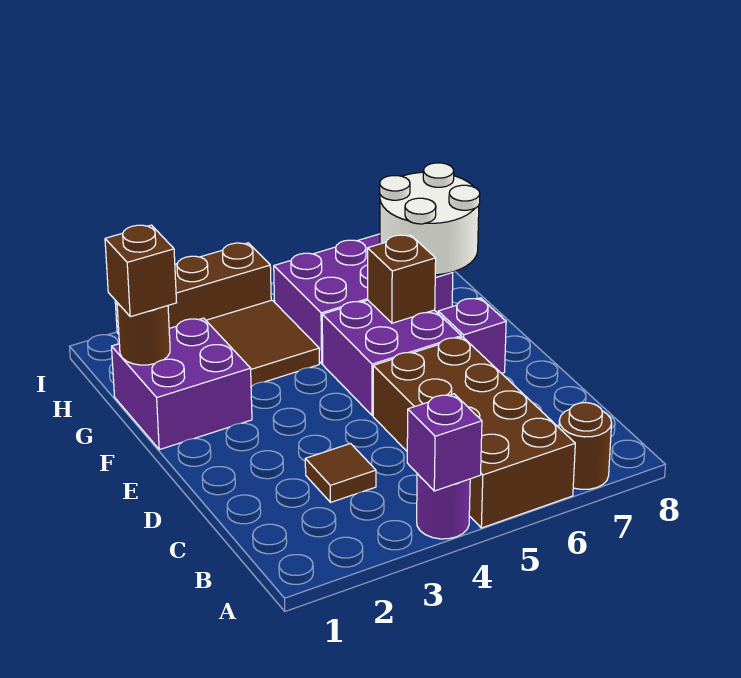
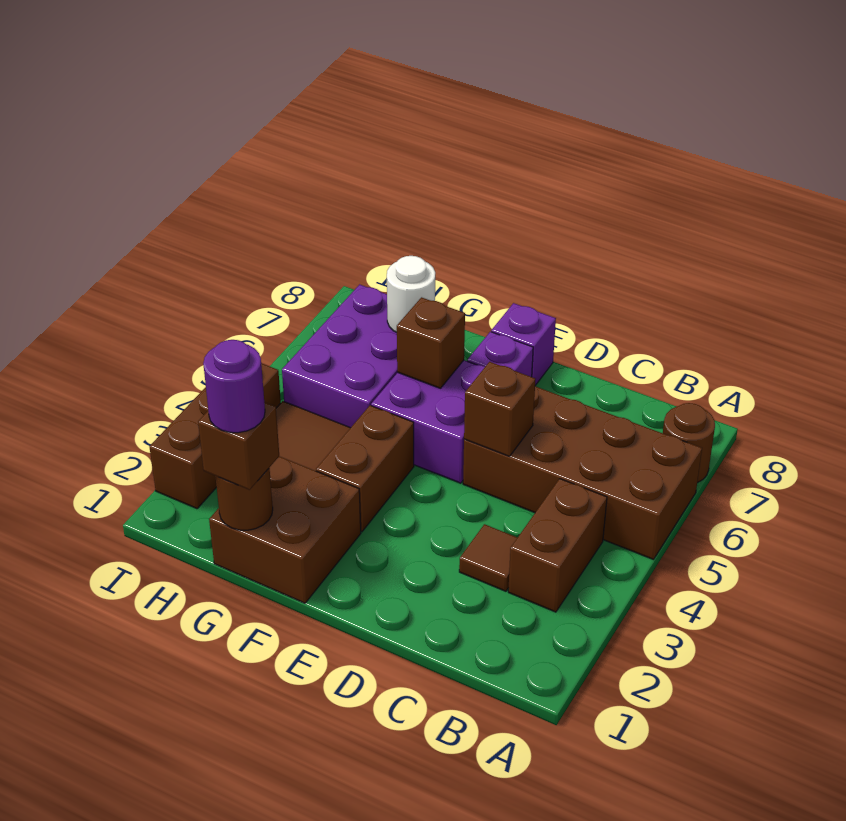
purple round brick A4 level 1 -> purple round brick G1 level 4
purple brick A4 level 2 -> purple brick E8 level 1
none -> brown brick B3:B4 level 1
none -> brown brick D5 level 2
purple brick F1:G2 level 1 -> brown brick F1:G2 level 1
none -> brown brick F3:F4 level 1
white round brick G7:H8 level 2 -> white round brick G7 level 2

